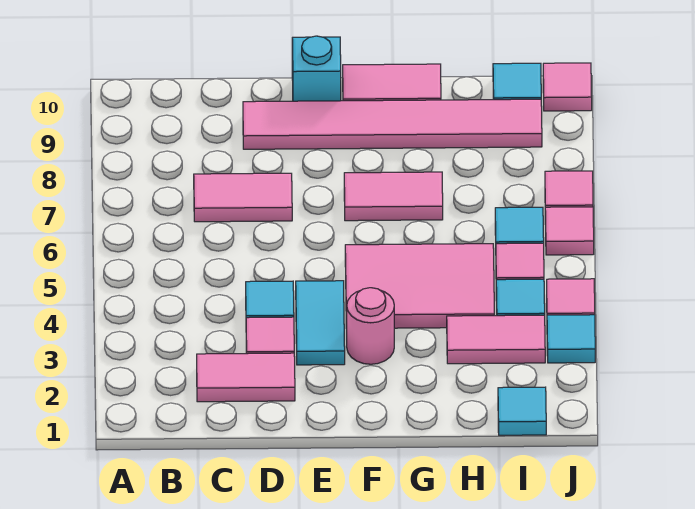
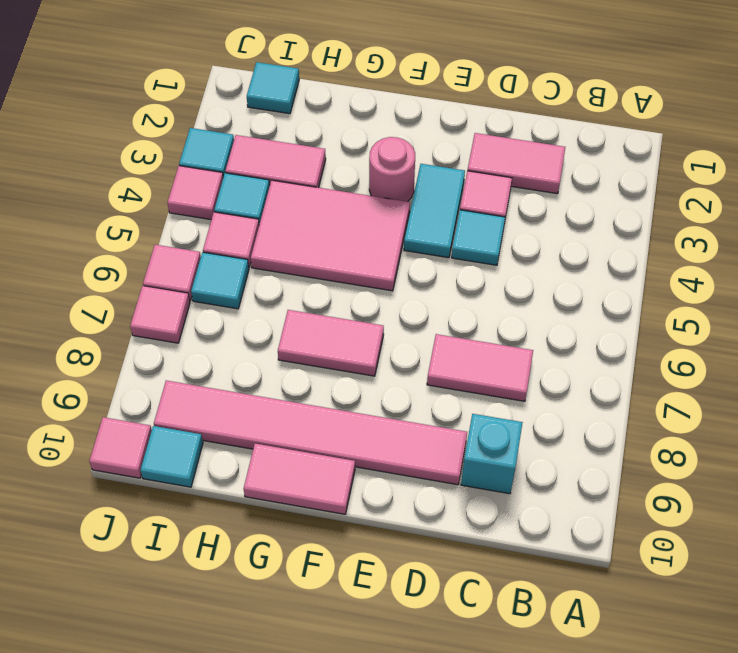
cyan brick E10 level 1 -> cyan brick C9 level 1

